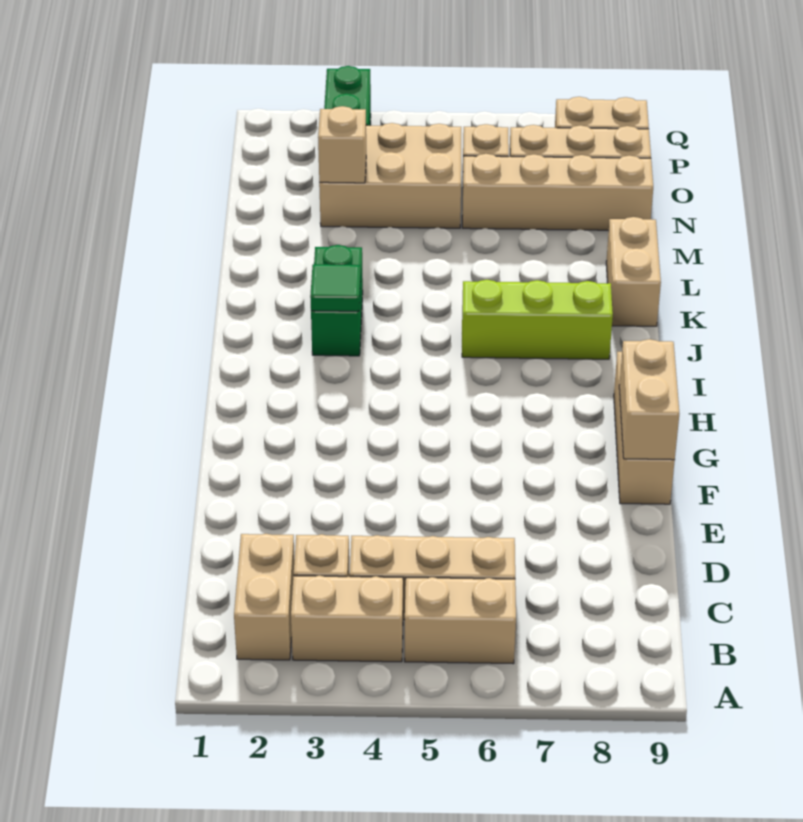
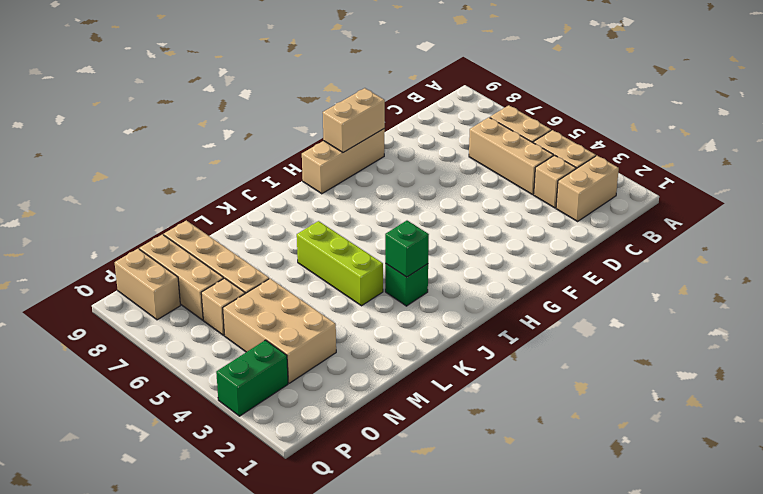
green brick J3:K3 level 1 -> green brick J3 level 1
green tile J3 level 2 -> green brick J3 level 2
lime brick J6:J8 level 1 -> lime brick K4:K6 level 1
tan brick K9:L9 level 1 -> none
tan brick N3 level 2 -> none

